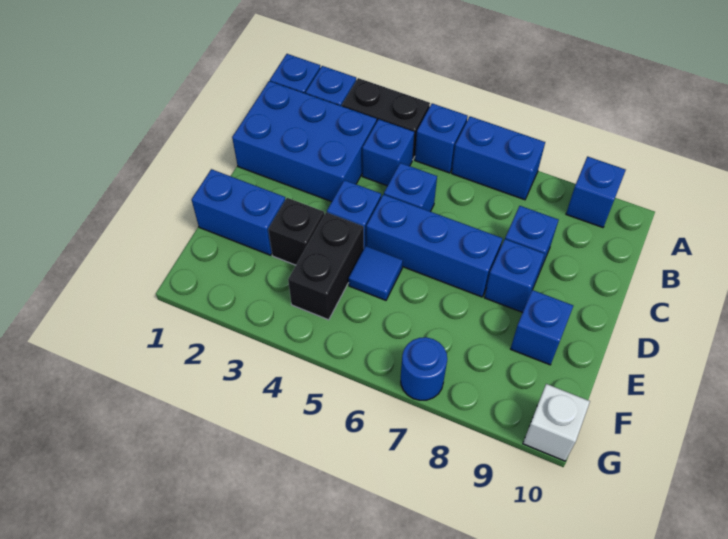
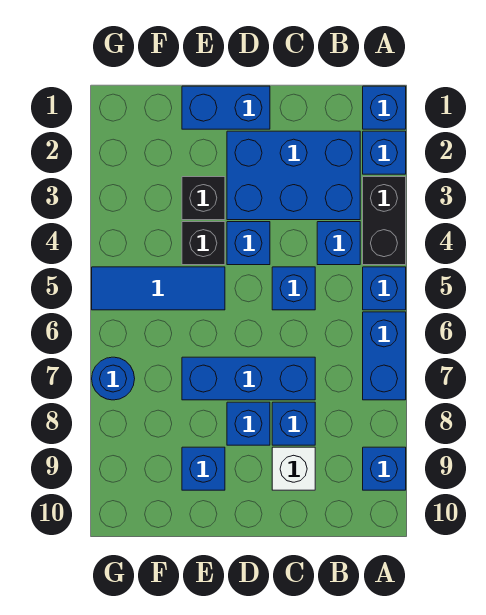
blue brick B1:C3 level 1 -> blue brick B2:D3 level 1
blue brick D5:D7 level 1 -> blue brick C7:E7 level 1
blue brick E1:E2 level 1 -> blue brick D1:E1 level 1
black brick E4:F4 level 1 -> black brick E4 level 1
blue tile E5 level 1 -> blue tile E5:G5 level 1
white brick G10 level 1 -> white brick C9 level 1

